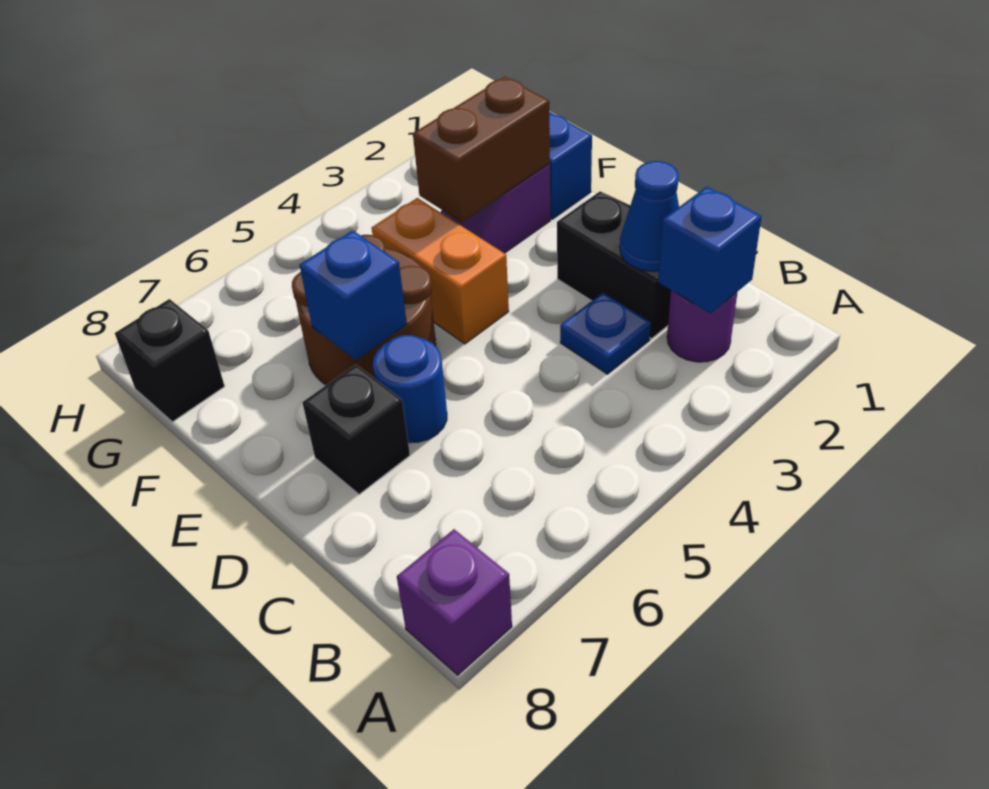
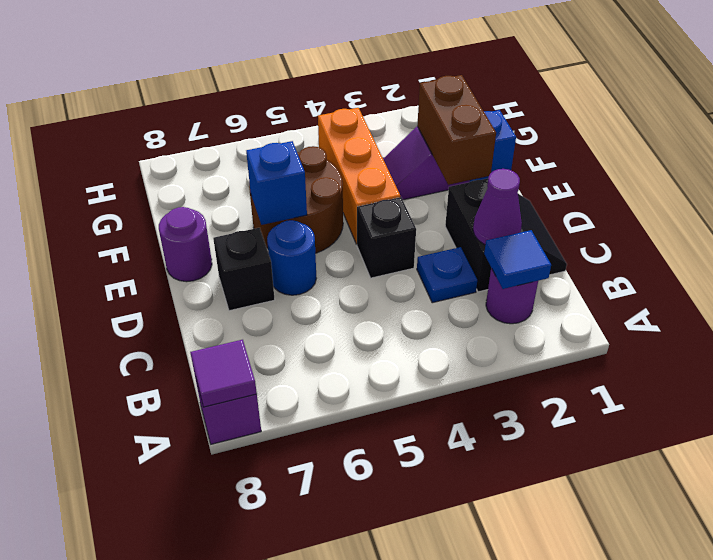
none -> purple tile A8 level 2
blue brick B2 level 2 -> blue tile B2 level 2
blue cone C2 level 2 -> purple cone C2 level 2
orange brick E4:F4 level 1 -> orange brick E4:G4 level 1
none -> purple round brick E8 level 1
brown brick F2:F3 level 2 -> brown brick E2:F2 level 2
black brick G8 level 1 -> black brick D4 level 1

